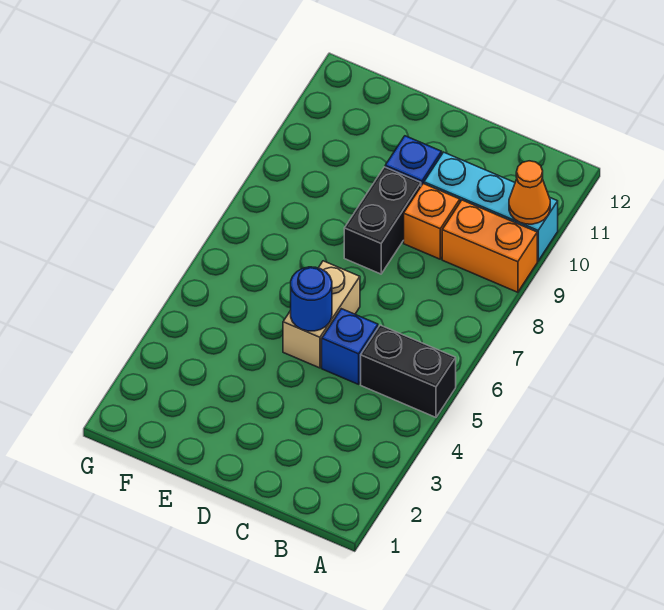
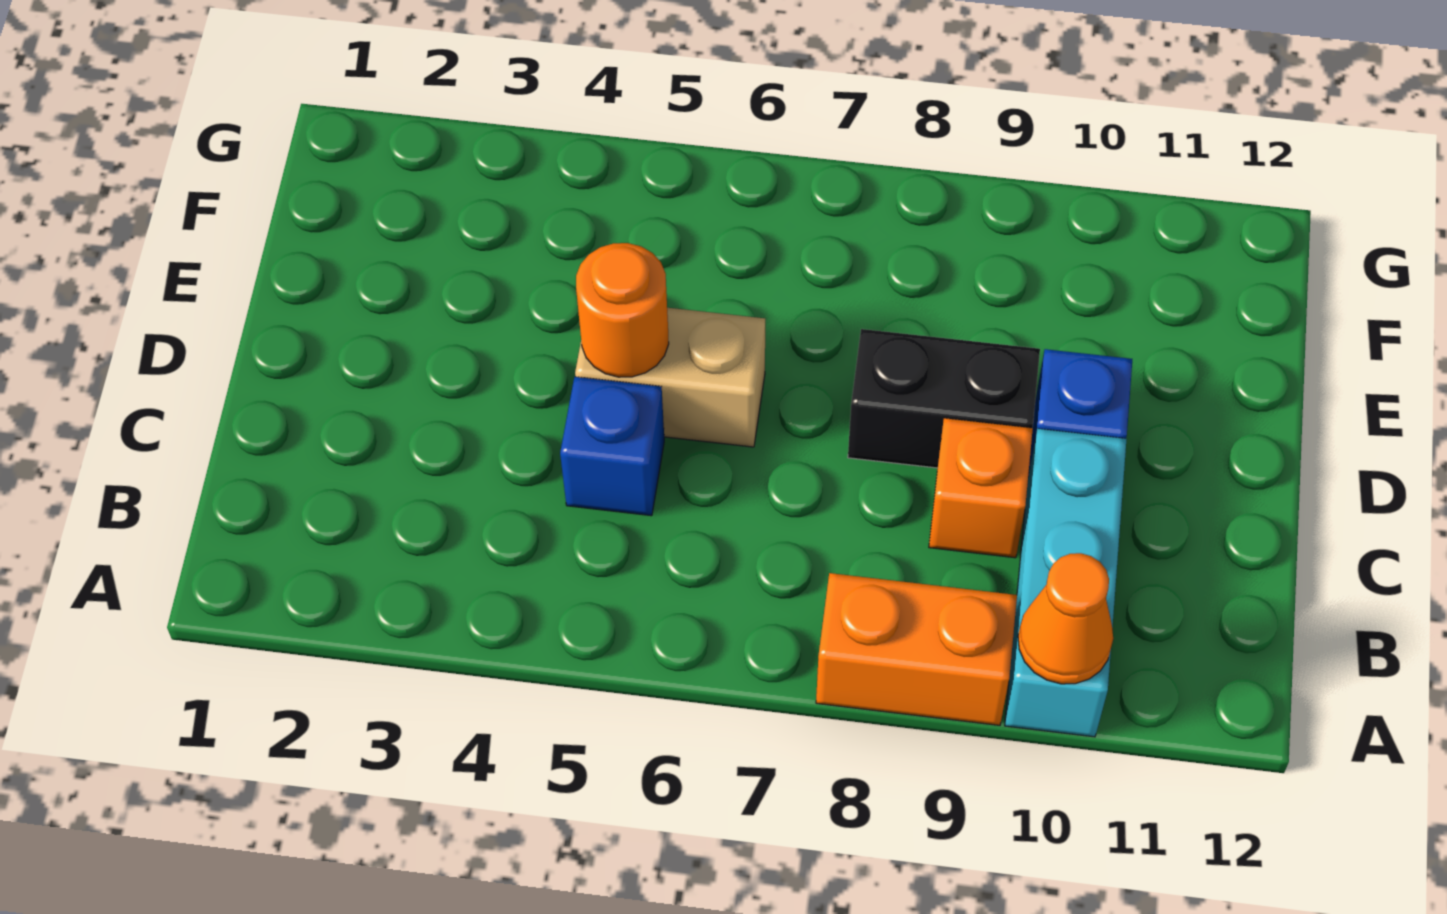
black brick A5:B5 level 1 -> none
orange brick A9:B9 level 1 -> orange brick A8:A9 level 1
blue round brick D5 level 2 -> orange round brick D5 level 2

